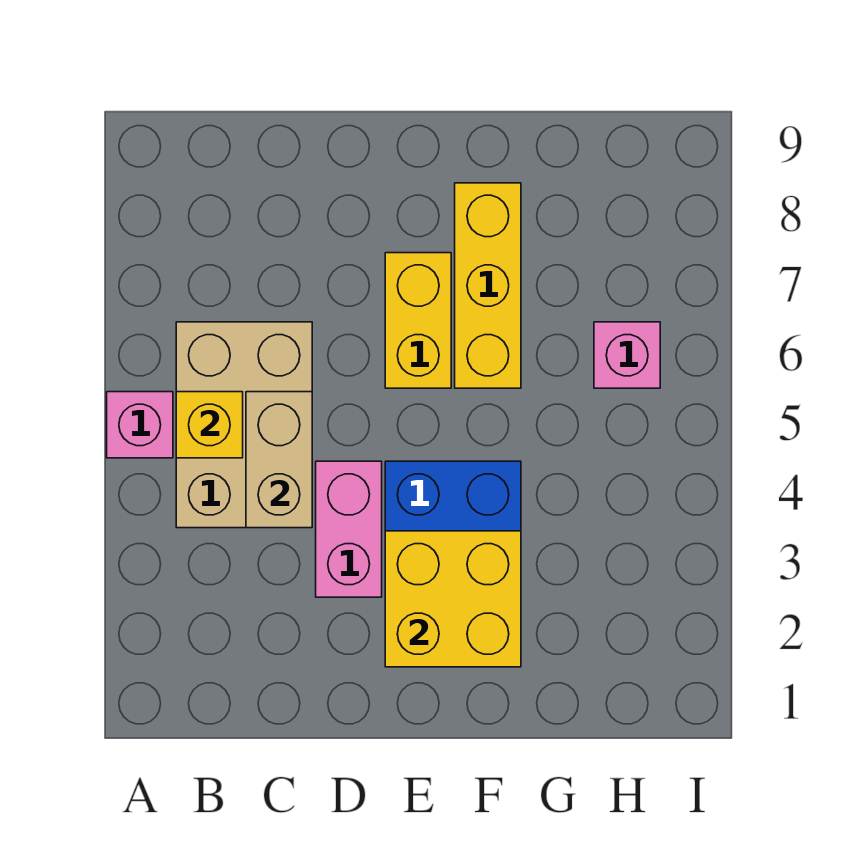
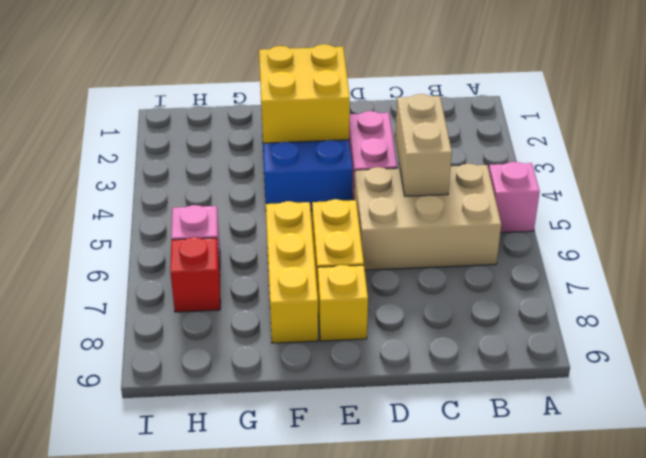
tan brick B4:C6 level 1 -> tan brick B5:D6 level 1
yellow brick B5 level 2 -> yellow brick E8 level 1
none -> red brick H7 level 1

